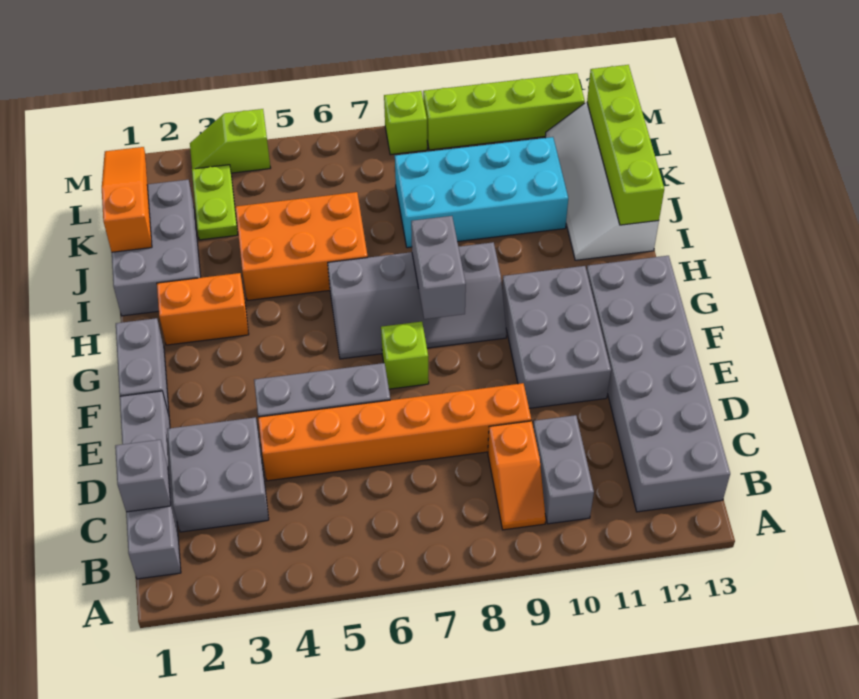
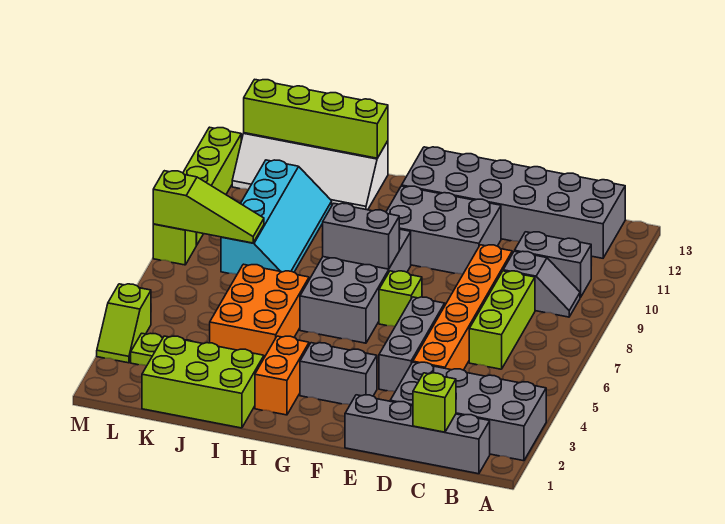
orange slope B9:C9 level 1 top C -> grey slope B9:C9 level 1 top C
grey brick C1 level 2 -> lime brick C1 level 2
grey brick C2:D3 level 1 -> grey brick A2:D3 level 1
none -> lime brick C6:C8 level 1
grey brick F1:G1 level 1 -> grey brick F3:G3 level 1
grey slope G6:H9 level 1 top H -> grey brick G6:H9 level 1
grey brick I1:K2 level 1 -> lime brick I1:K2 level 1
orange slope J1:L1 level 2 top J -> none
cyan brick J8:K11 level 1 -> cyan slope J8:K11 level 1 top K
none -> lime slope K8:M8 level 2 top M

